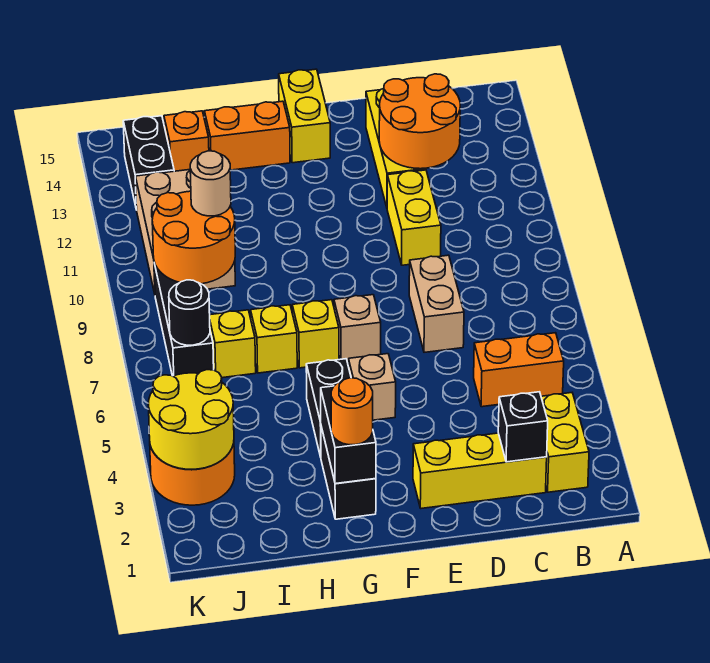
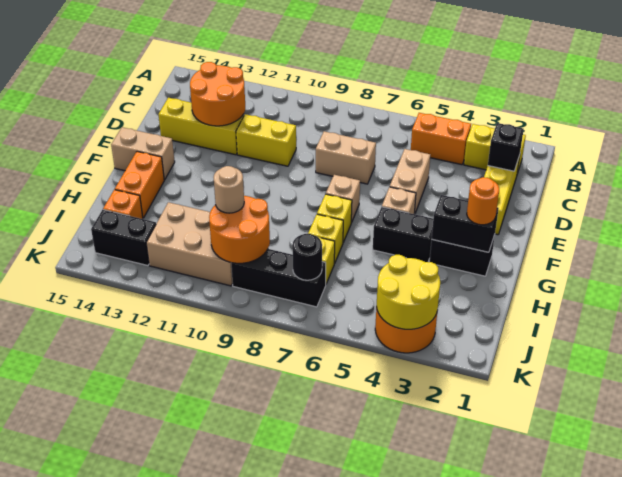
orange brick B5:C5 level 1 -> orange brick B4:B5 level 1
none -> tan brick D5:E5 level 1
yellow brick F14:F15 level 1 -> tan brick F14:F15 level 1

